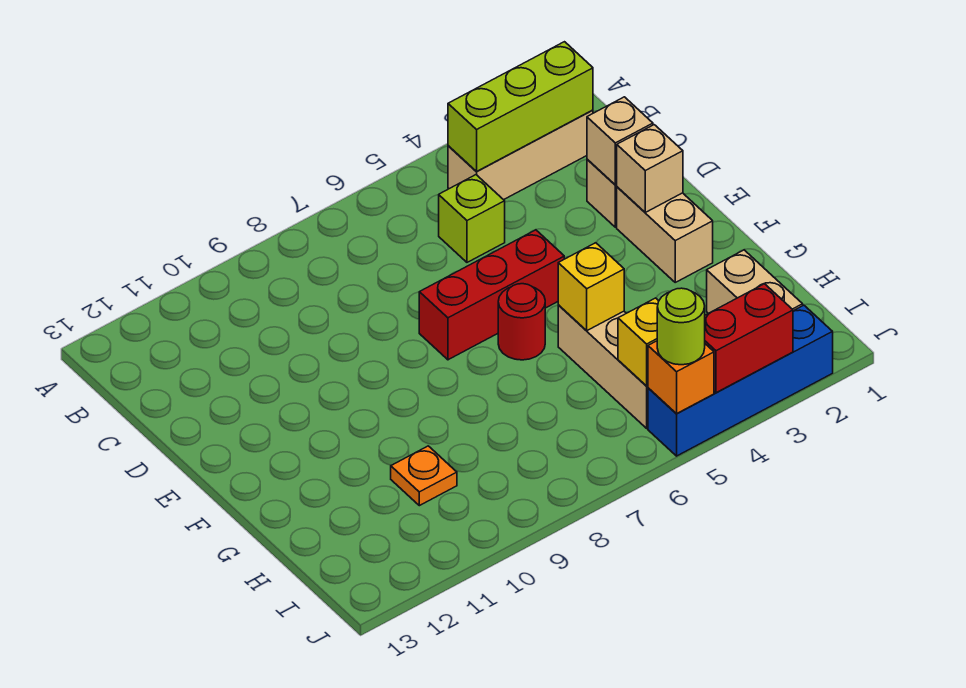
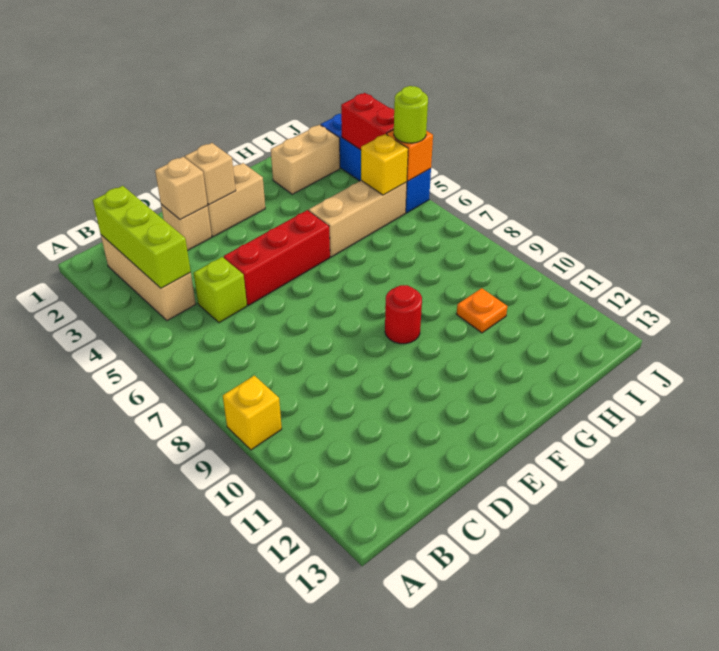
red brick E5:E7 level 1 -> red brick D5:F5 level 1
red round brick F6 level 1 -> red round brick F9 level 1
yellow brick G5 level 2 -> yellow brick A9 level 1

